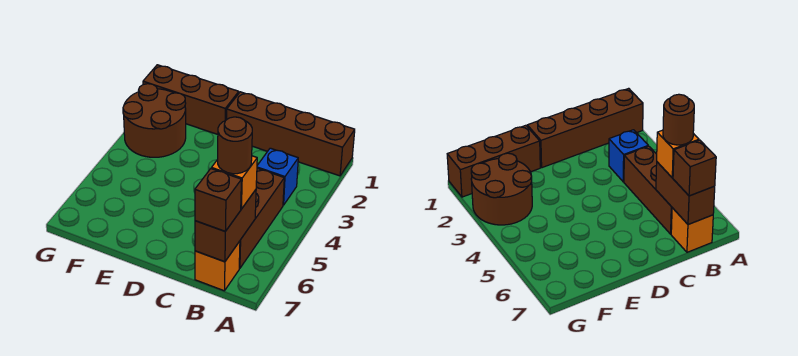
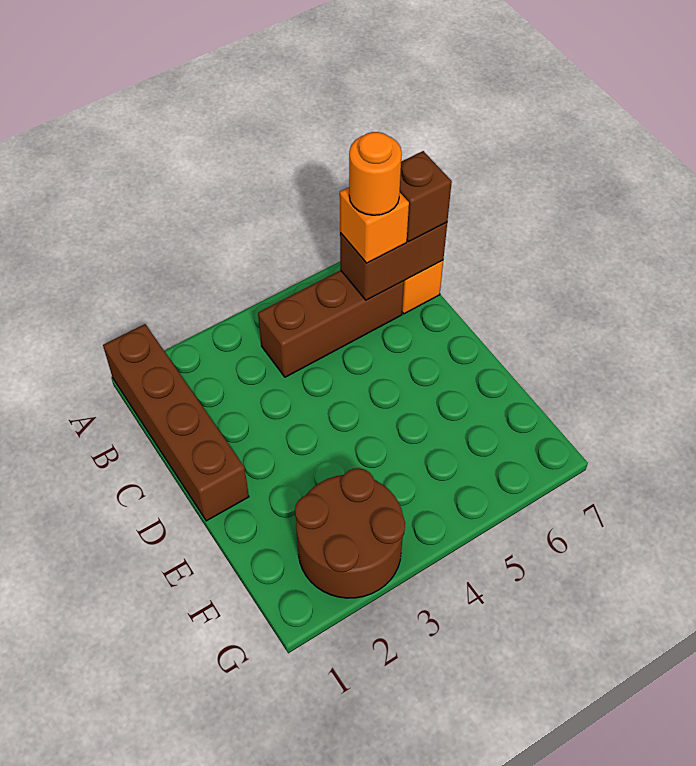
blue brick B3 level 1 -> none
brown round brick B6 level 4 -> orange round brick B6 level 4
brown brick E1:G1 level 1 -> none

